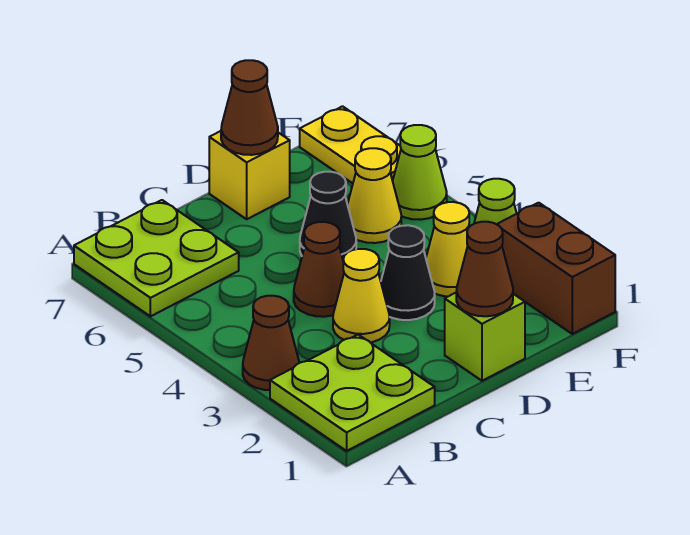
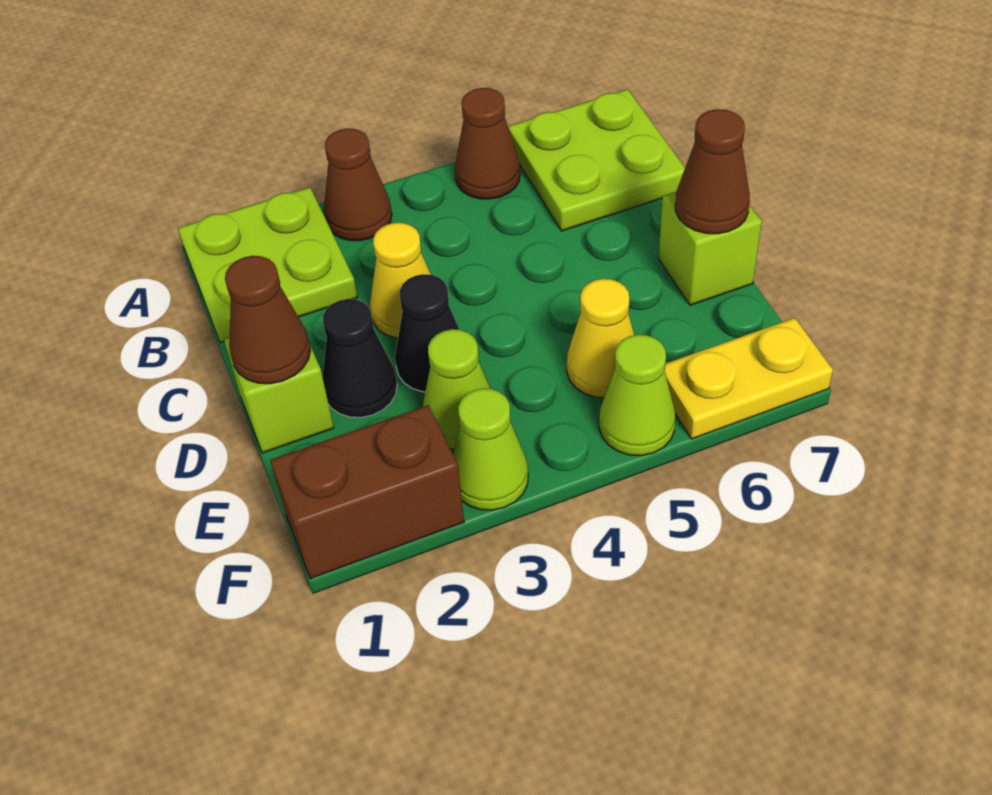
brown cone C4 level 1 -> brown cone A5 level 1
black cone D5 level 1 -> black cone D2 level 1
yellow brick D7 level 1 -> lime brick D7 level 1
yellow cone E3 level 1 -> lime cone E3 level 1

